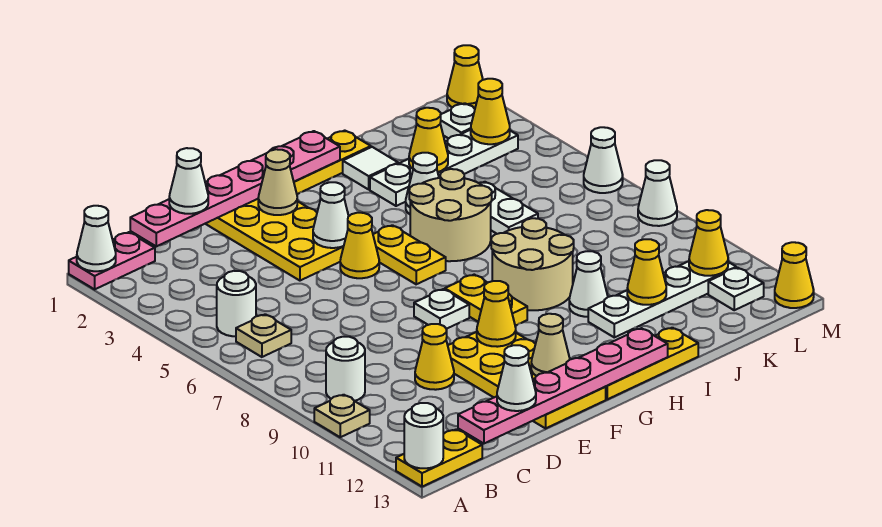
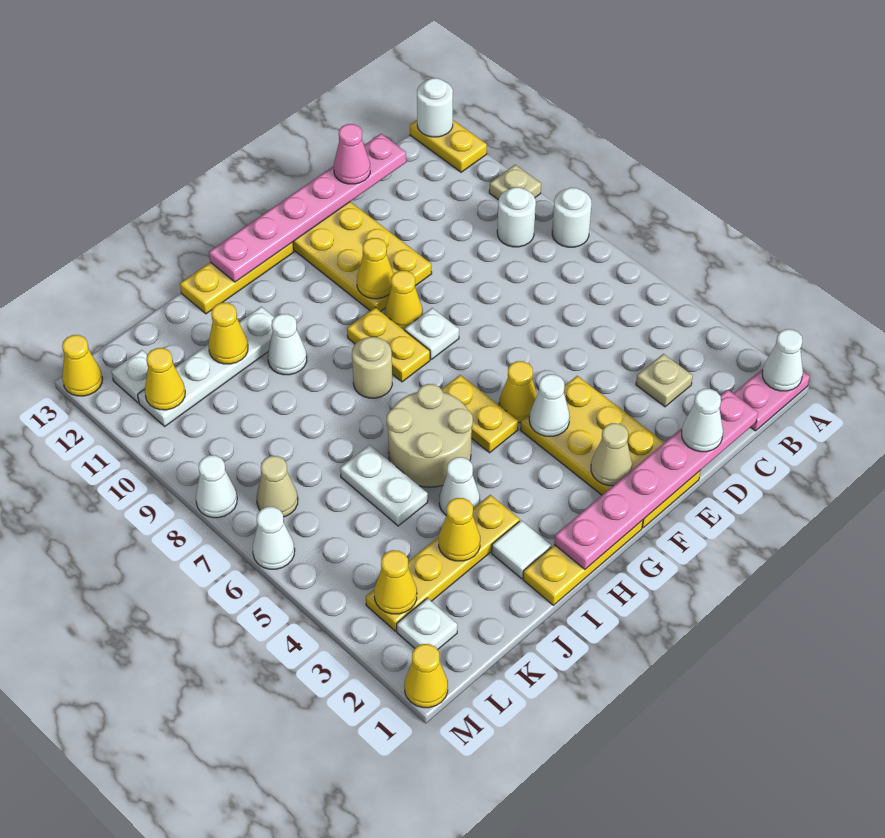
yellow plate A13:B13 level 1 -> yellow plate A12:A13 level 1
white round brick B5 level 1 -> white round brick A8 level 1
tan plate B6 level 1 -> tan plate C3 level 1
yellow cone D10 level 1 -> yellow cone F9 level 1
white cone D13 level 3 -> pink cone D13 level 3
tan cone F12 level 2 -> tan cone L7 level 1
tan round brick H8:I9 level 1 -> tan round brick H8 level 1
white plate I3:L3 level 1 -> yellow plate I3:L3 level 1

